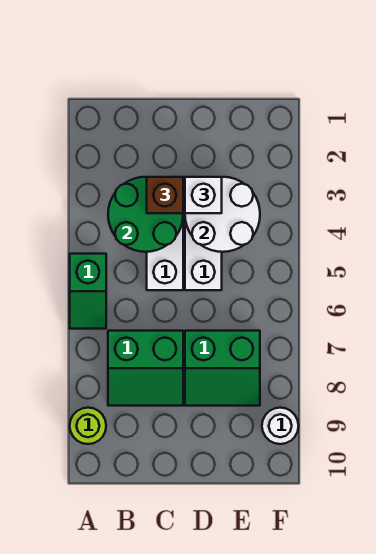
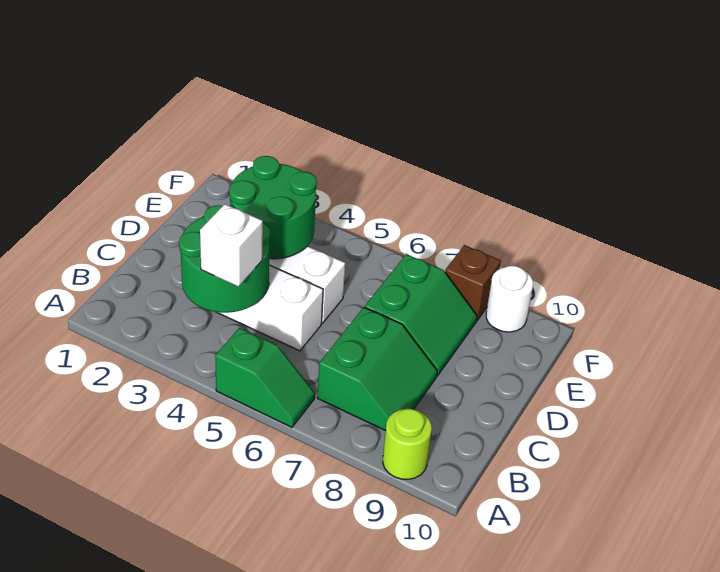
brown brick C3 level 3 -> brown brick F8 level 1
white round brick D3:E4 level 2 -> green round brick D3:E4 level 2
white brick D3 level 3 -> white brick B4 level 3

